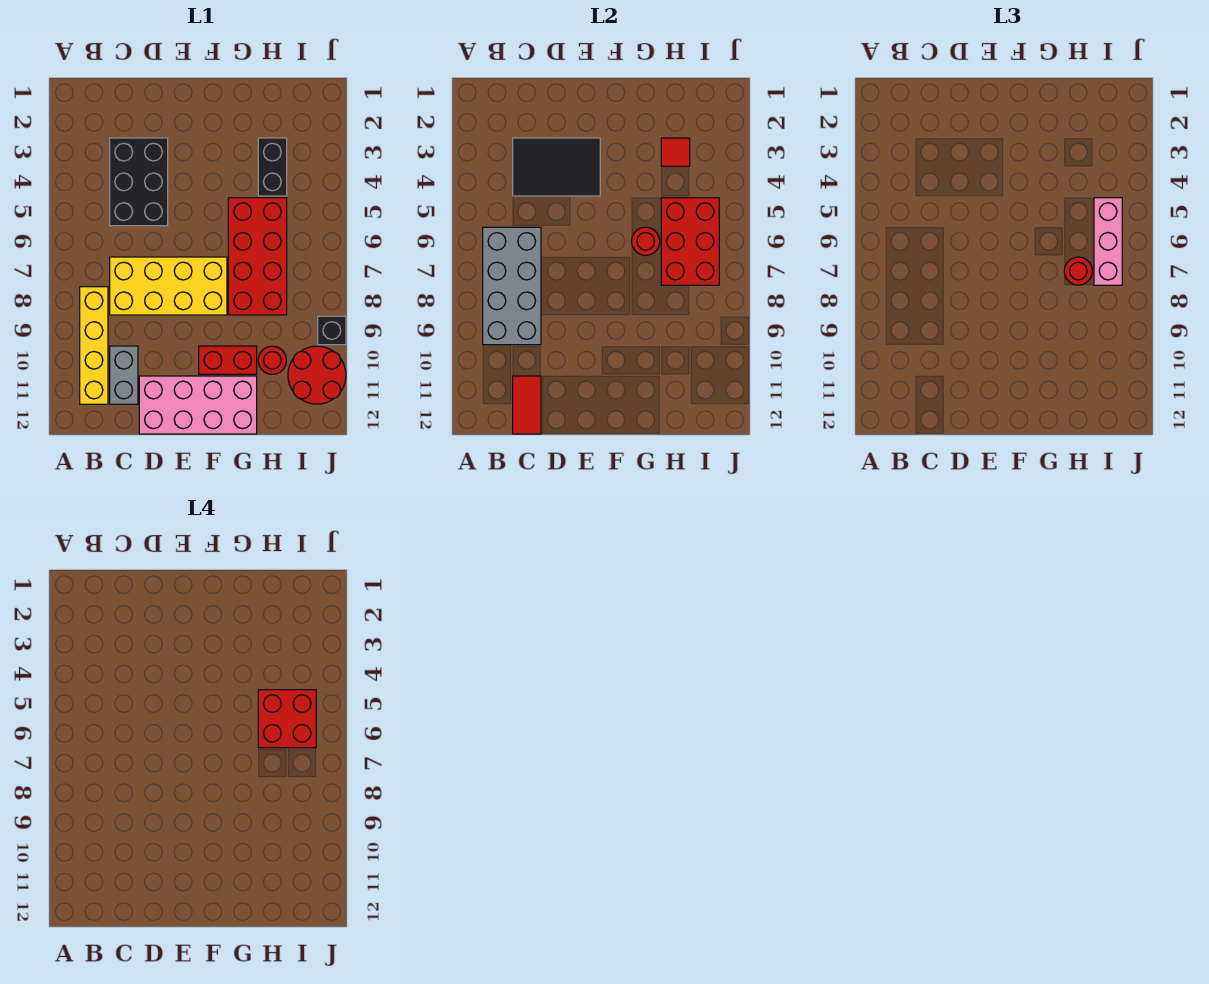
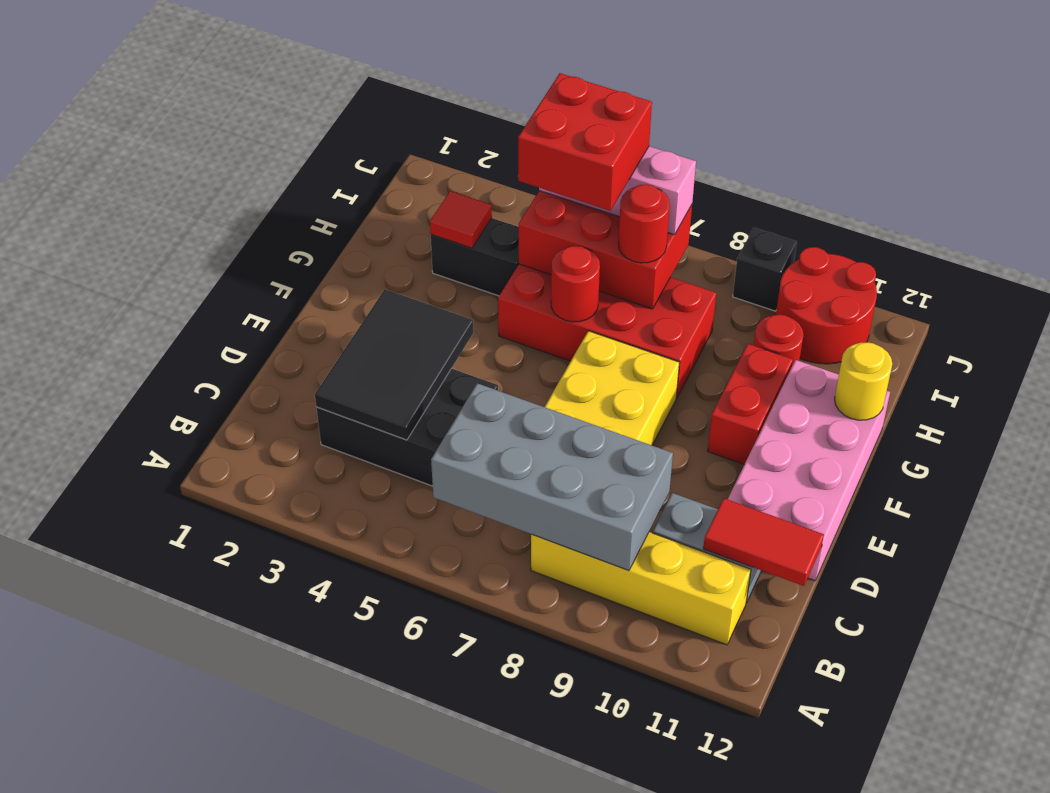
none -> yellow round brick G12 level 2

